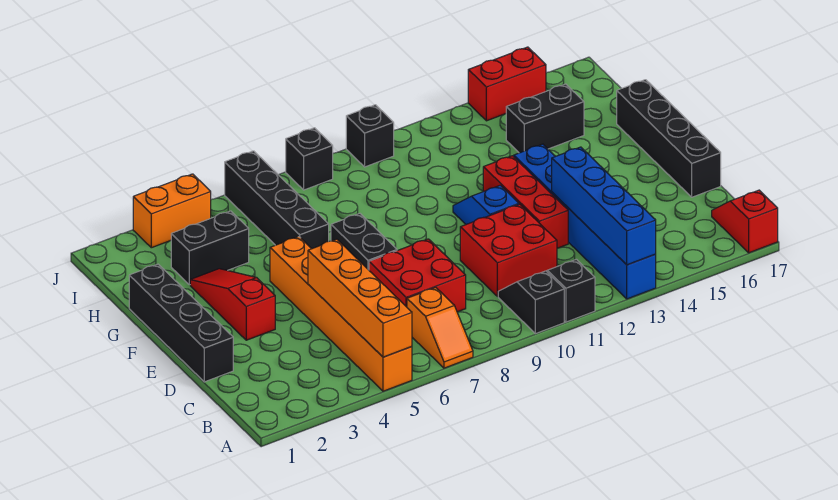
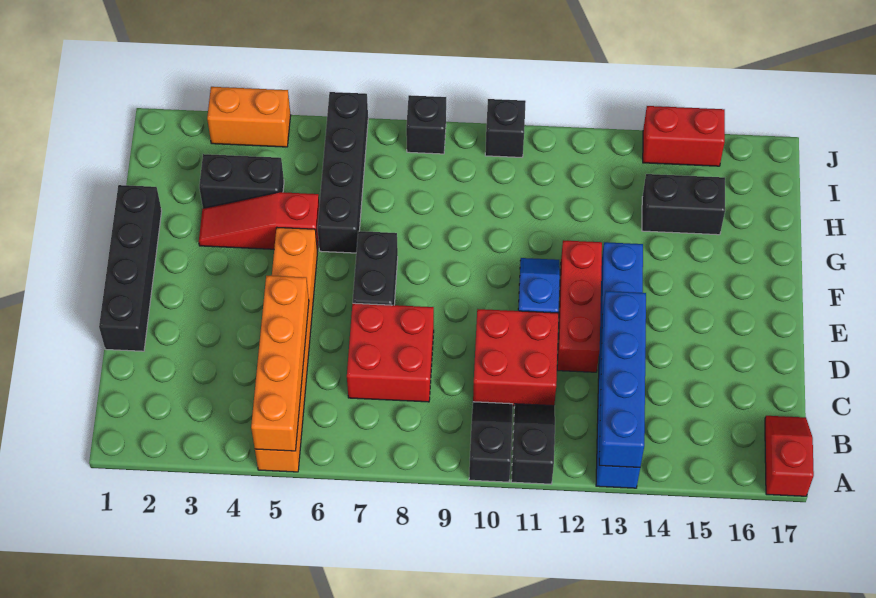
orange slope A7:B7 level 1 top B -> none
black brick D17:G17 level 1 -> none
red slope E3:G3 level 1 top E -> red slope G3:G5 level 1 top 5

